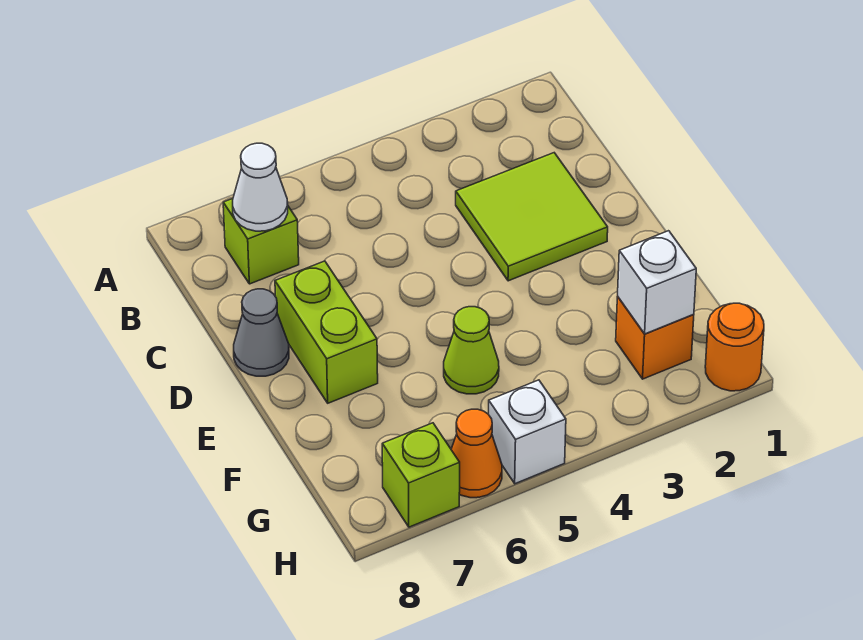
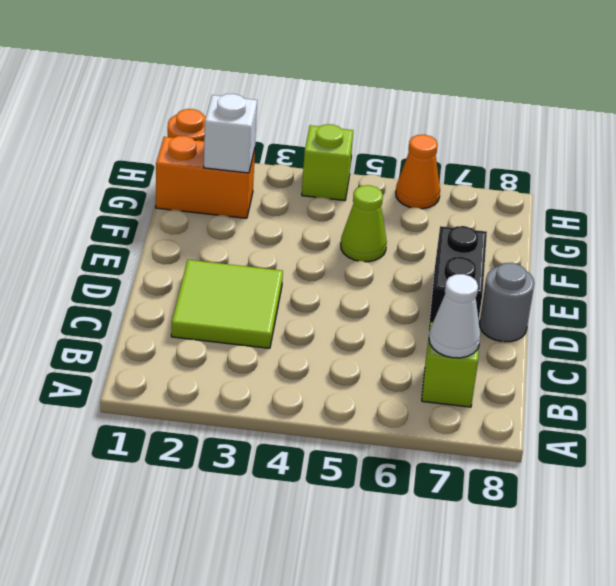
lime brick D7:E7 level 1 -> black brick D7:E7 level 1
grey cone D8 level 1 -> grey round brick D8 level 1
orange brick G2 level 1 -> orange brick G1:G2 level 1
white brick H5 level 1 -> none
lime brick H7 level 1 -> lime brick H4 level 1

